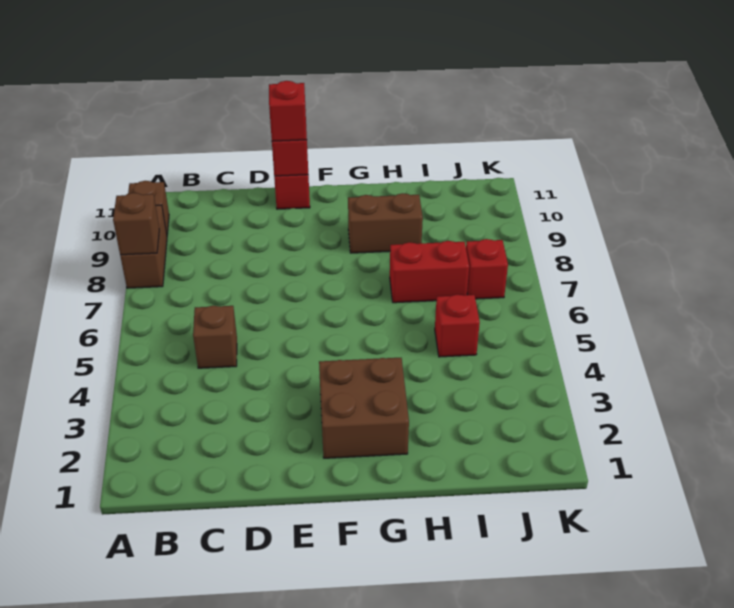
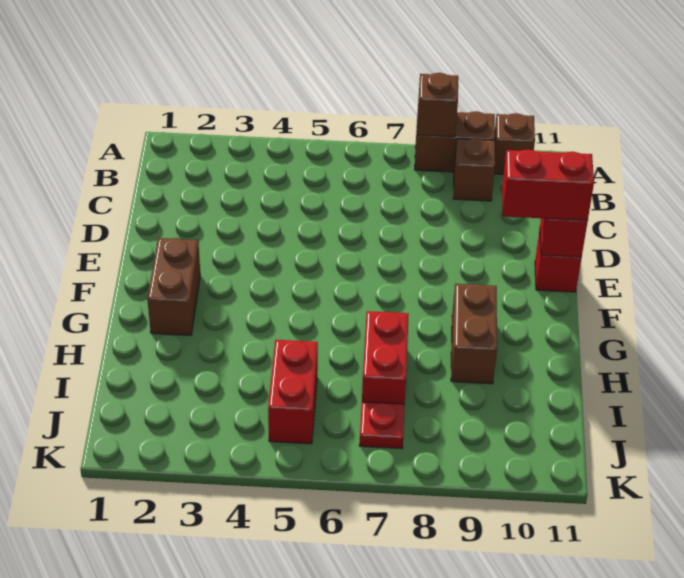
brown brick C5 level 1 -> brown brick B9 level 1
red brick E11 level 3 -> red brick E10:E11 level 3
brown brick F2:G3 level 1 -> brown brick F2:G2 level 1
red brick I5 level 1 -> red brick I5:J5 level 1
red brick J7 level 1 -> red plate J7 level 1

